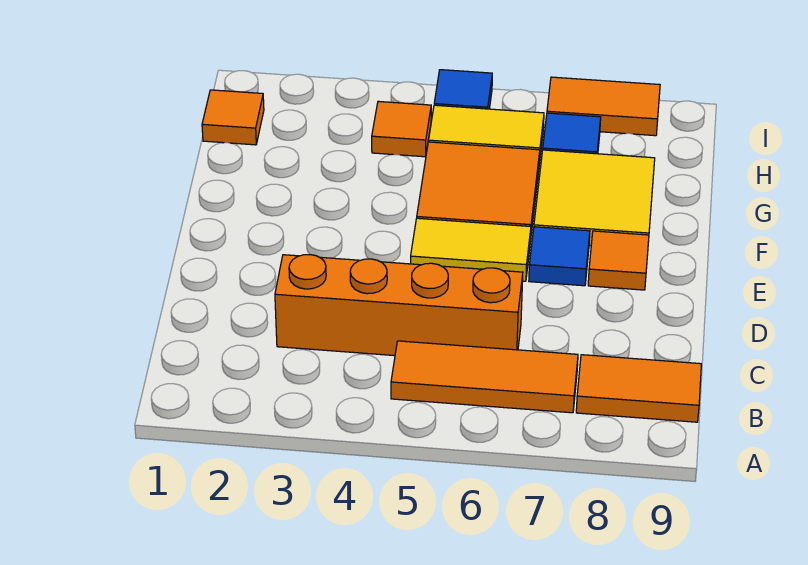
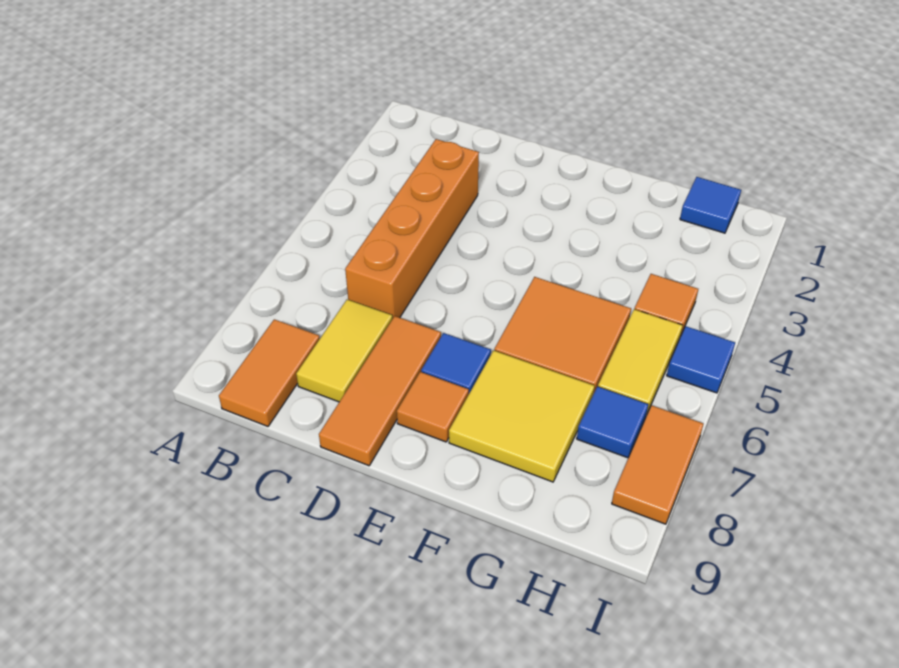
orange tile B5:B7 level 1 -> orange tile D7:D9 level 1
yellow tile E5:E6 level 1 -> yellow tile C7:C8 level 1
orange tile H1 level 1 -> blue tile H1 level 1

